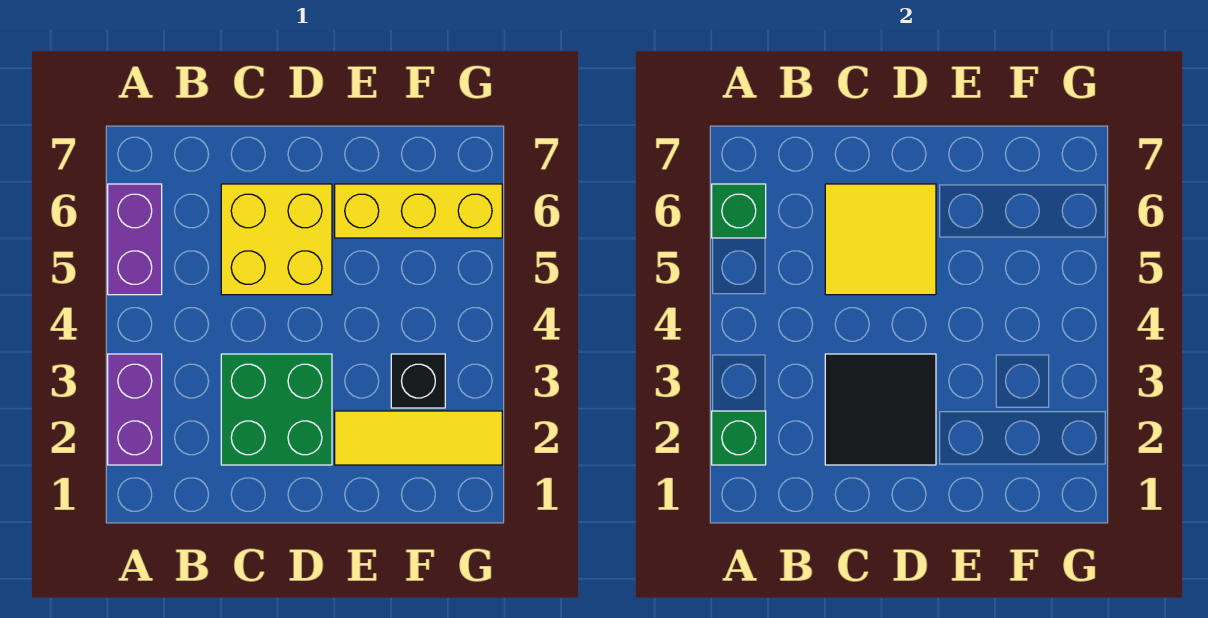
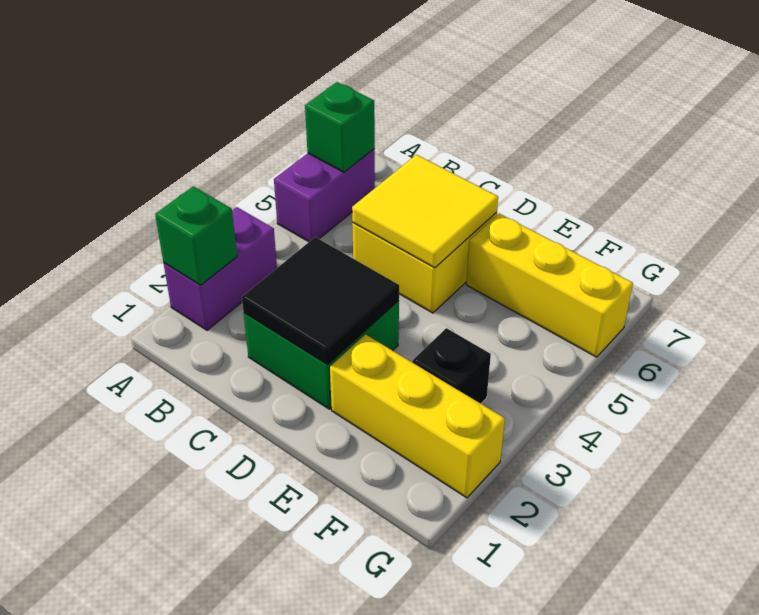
yellow tile E2:G2 level 1 -> yellow brick E2:G2 level 1

